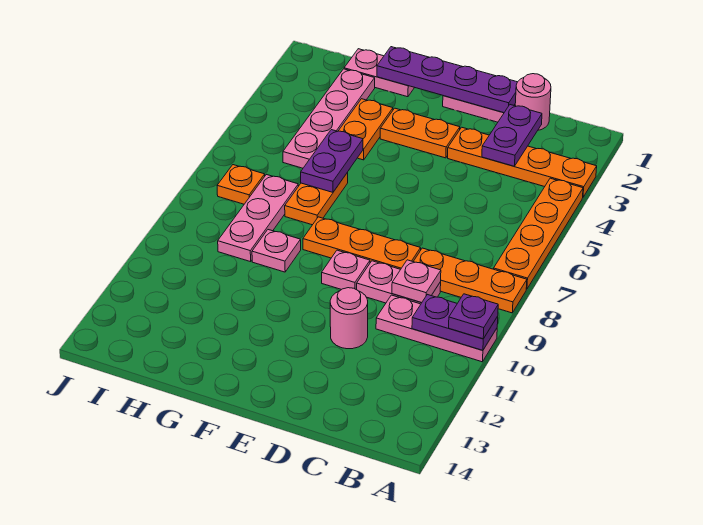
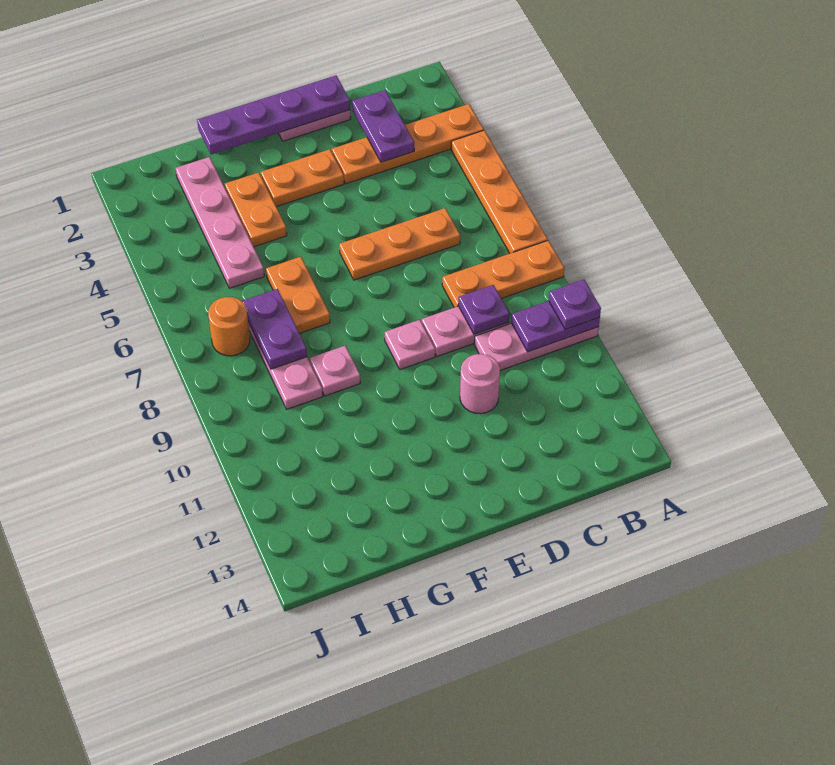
pink round brick C1 level 1 -> none
pink plate C9 level 2 -> purple plate C9 level 2
orange plate D8:F8 level 1 -> orange plate C6:E6 level 1
pink plate G1:H1 level 1 -> none
purple plate G5:G6 level 2 -> purple plate H7:H8 level 2
orange plate I7 level 1 -> orange round brick I7 level 1

